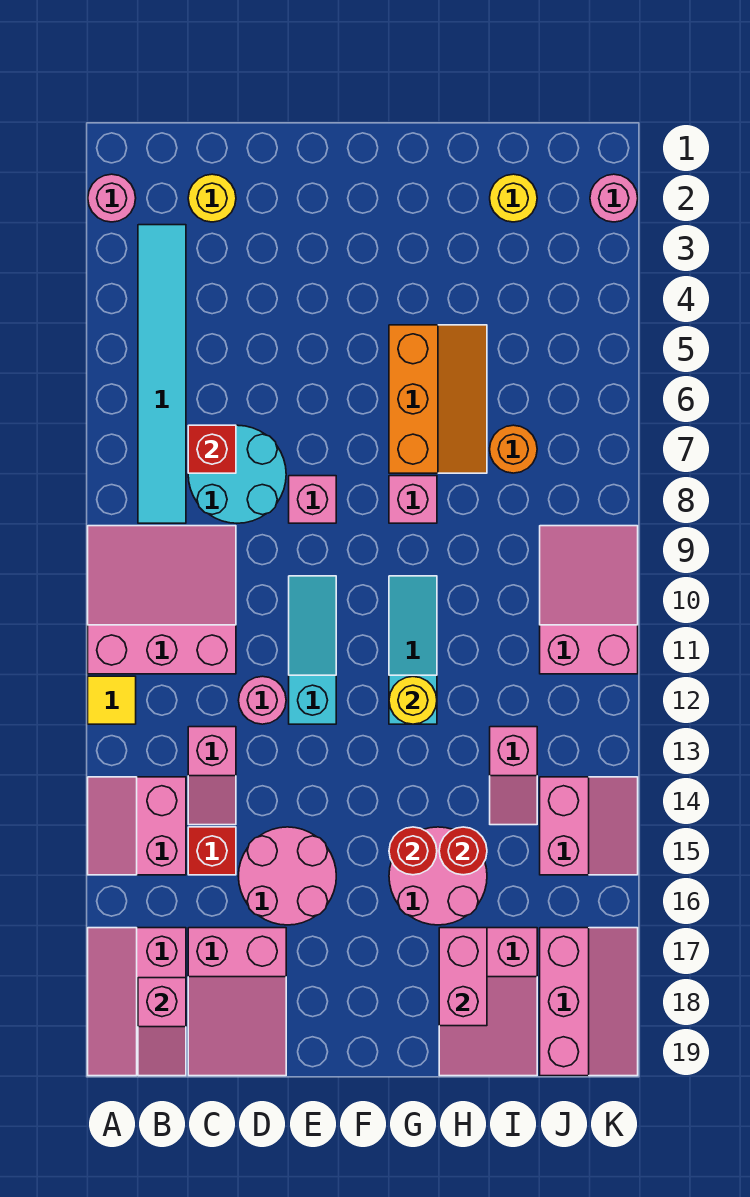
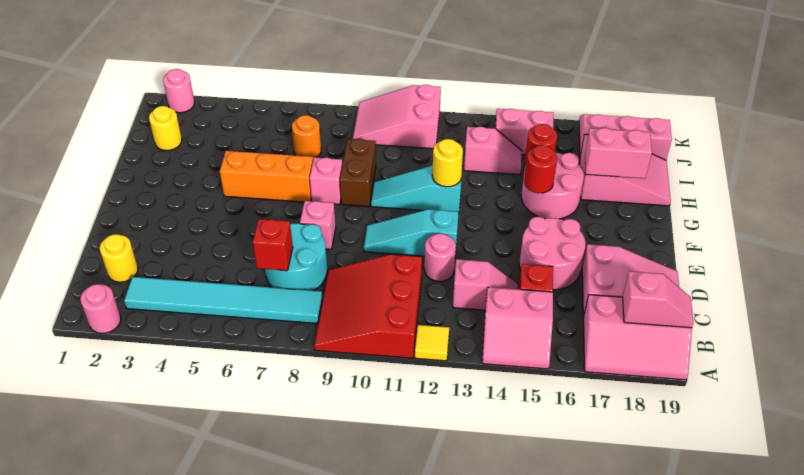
pink slope A9:C11 level 1 top 11 -> red slope A9:C11 level 1 top 11
none -> brown brick G9:H9 level 1

